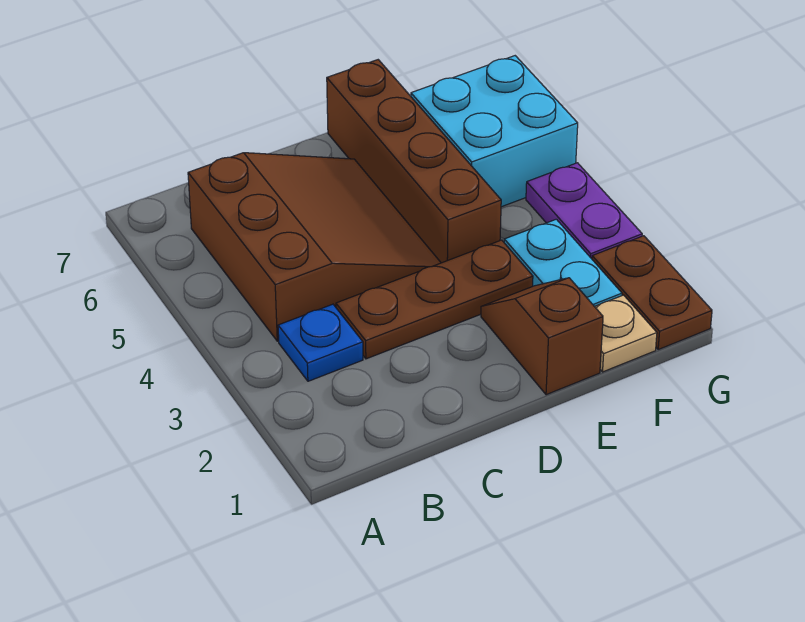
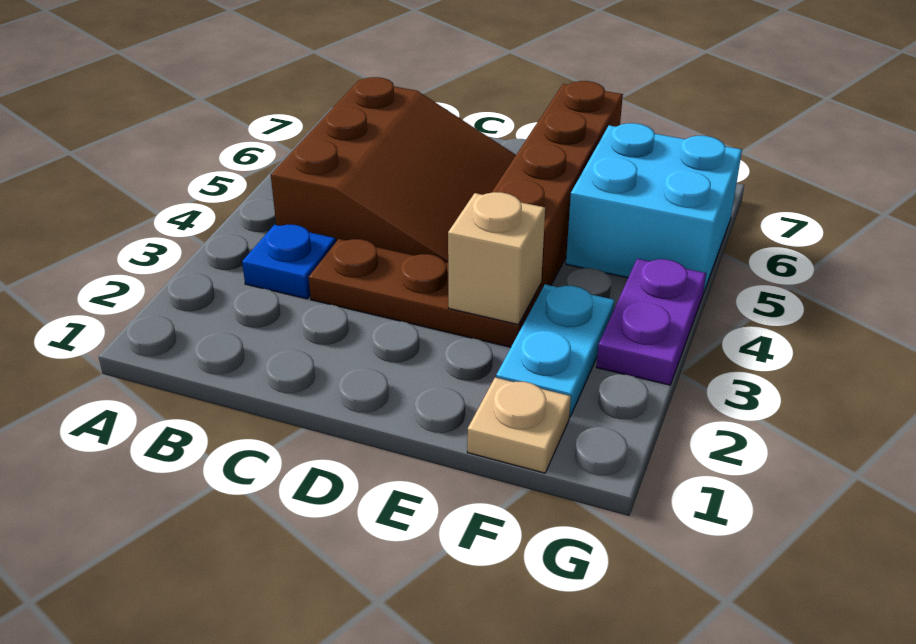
brown slope E1:E2 level 1 top 1 -> none
none -> tan brick E3 level 2
brown plate G1:G2 level 1 -> none

